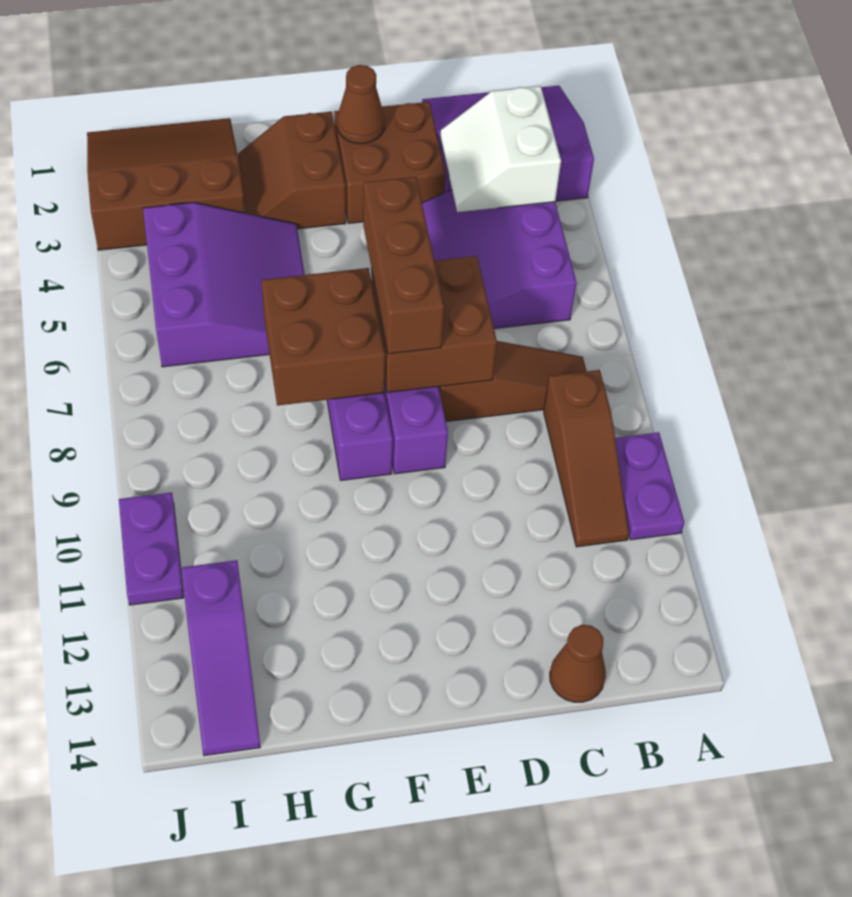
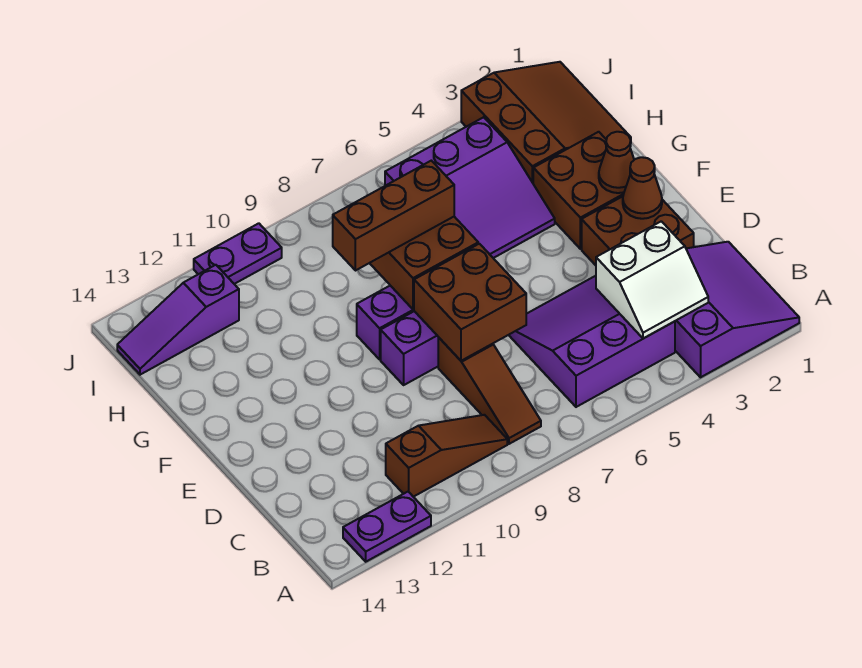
purple plate A10:A11 level 1 -> purple plate A12:A13 level 1
white slope B3:C4 level 2 top B -> white slope B3:C4 level 2 top C
brown slope B9:B11 level 1 top 9 -> brown slope B9:B11 level 1 top 11
brown cone C14 level 1 -> brown cone F2 level 2
brown brick E6:E8 level 3 -> brown brick G7:G9 level 3
brown slope F2:G3 level 1 top F -> brown brick F2:G3 level 1

